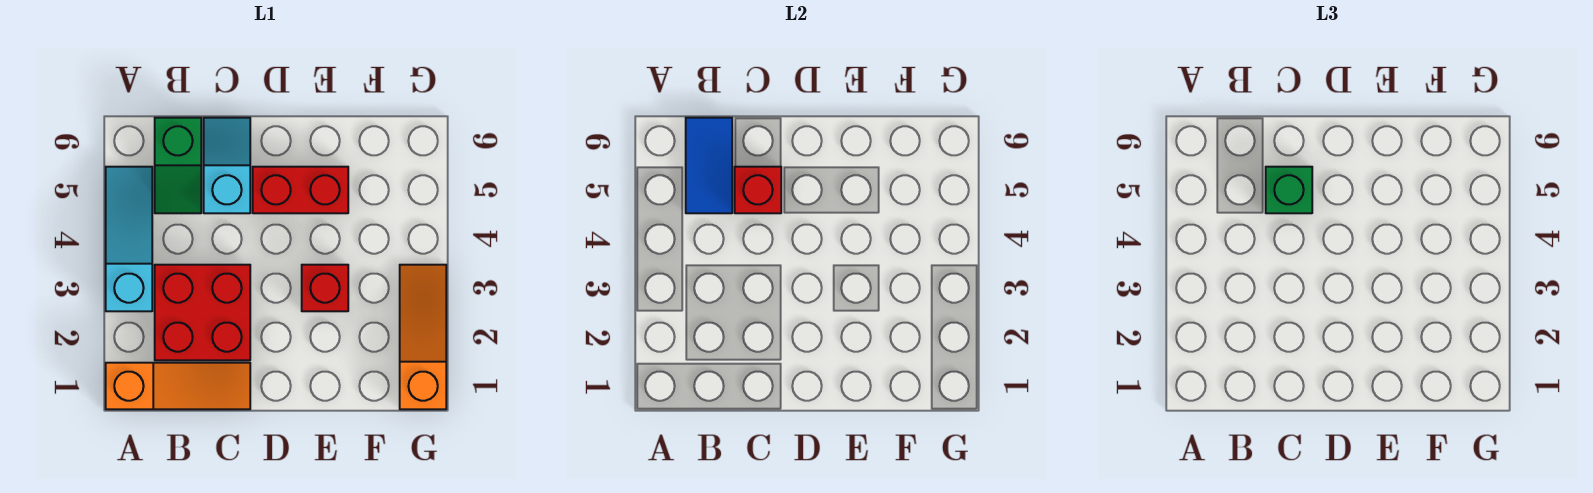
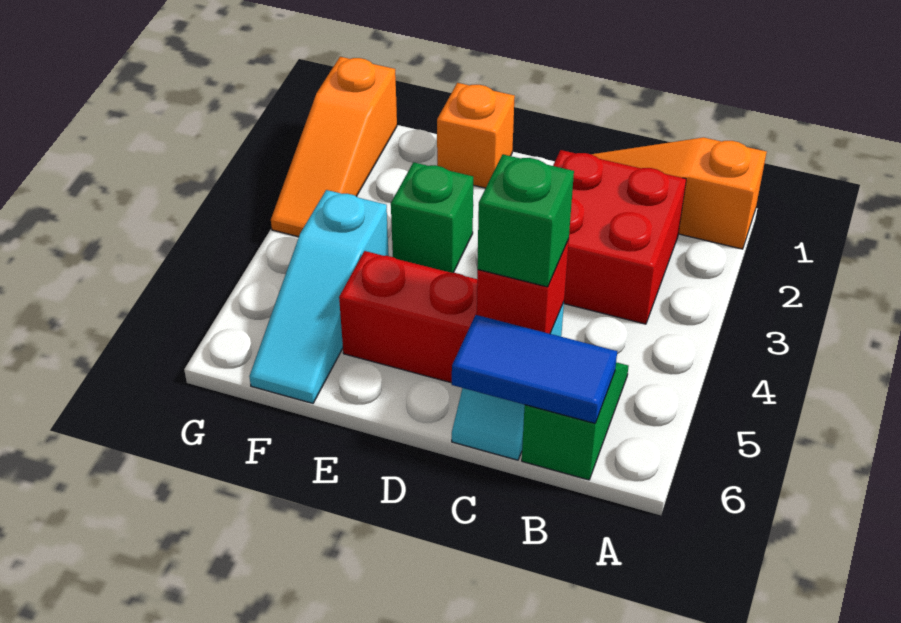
cyan slope A3:A5 level 1 top 3 -> cyan slope F4:F6 level 1 top 4
blue tile B5:B6 level 2 -> blue tile B6:C6 level 2
none -> orange brick E1 level 1
red brick E3 level 1 -> green brick E3 level 1

